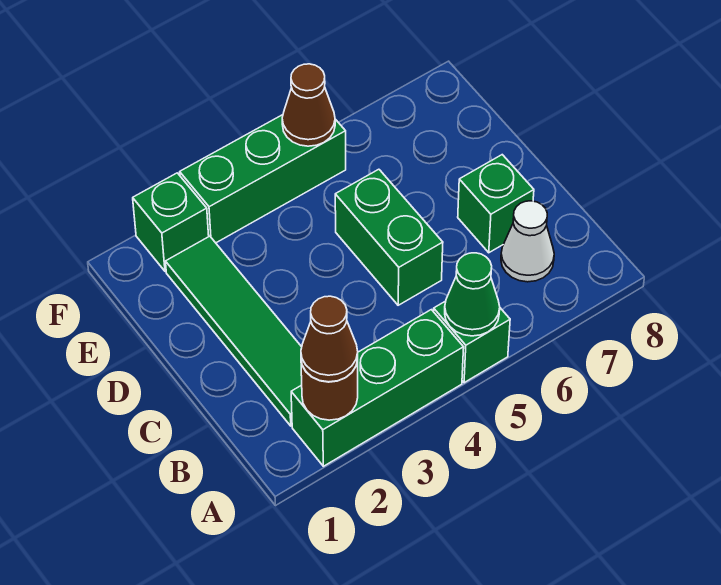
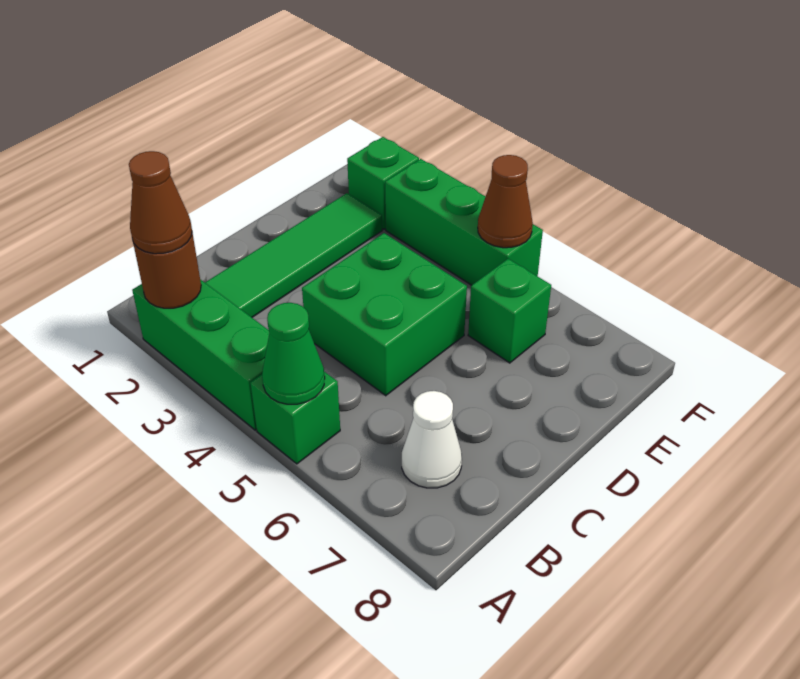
green brick C5:D5 level 1 -> green brick C4:D5 level 1
green brick C7 level 1 -> green brick E6 level 1

